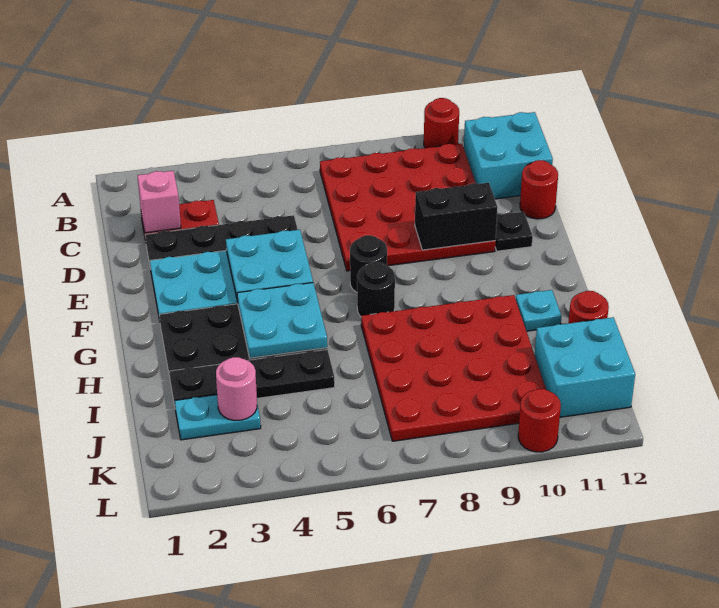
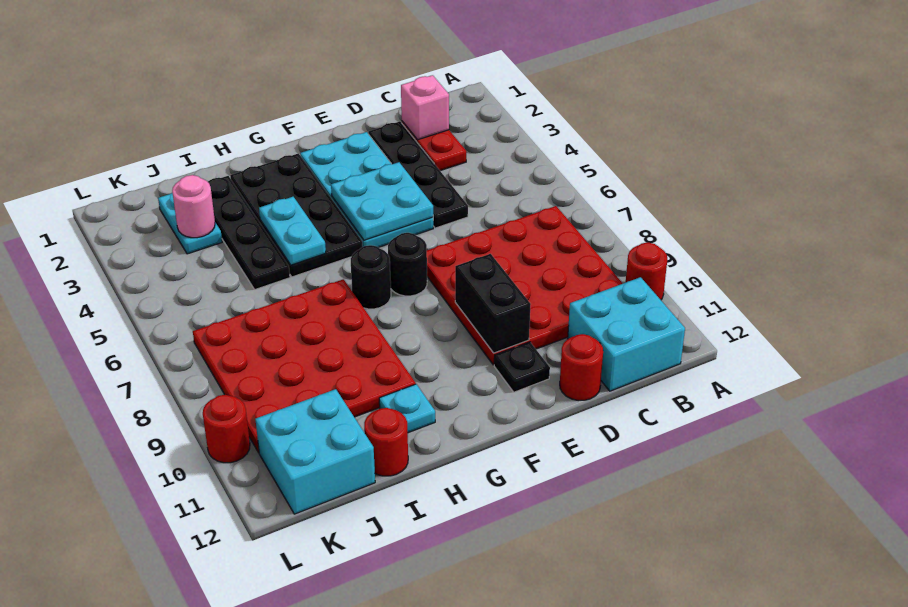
cyan plate G4:H5 level 2 -> cyan plate H4:H5 level 2

